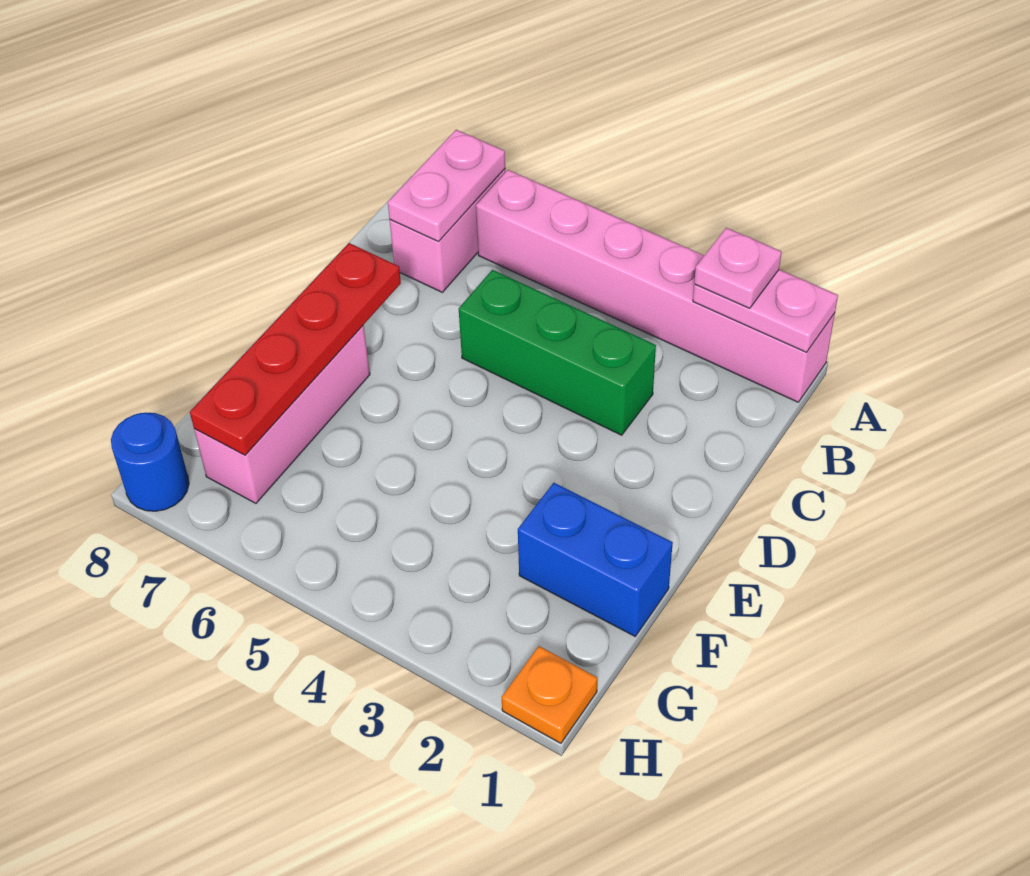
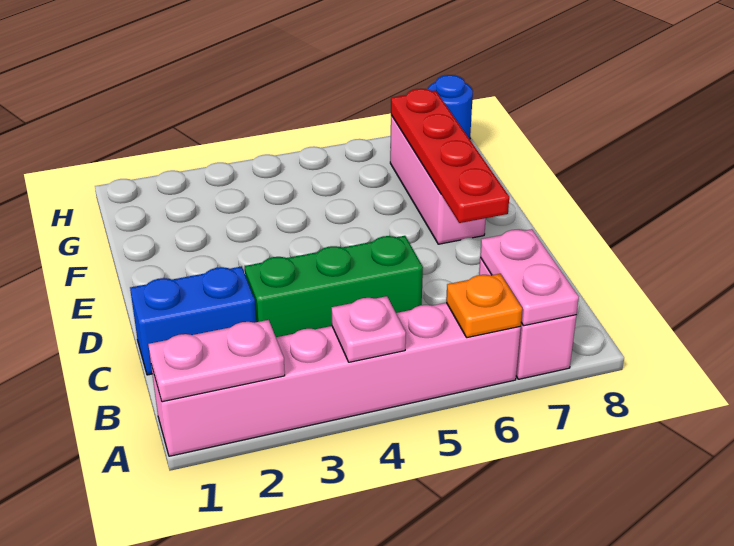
pink plate A2 level 3 -> pink plate A4 level 2
blue brick F1:F2 level 1 -> blue brick C1:C2 level 1
orange plate H1 level 1 -> orange plate A6 level 2

